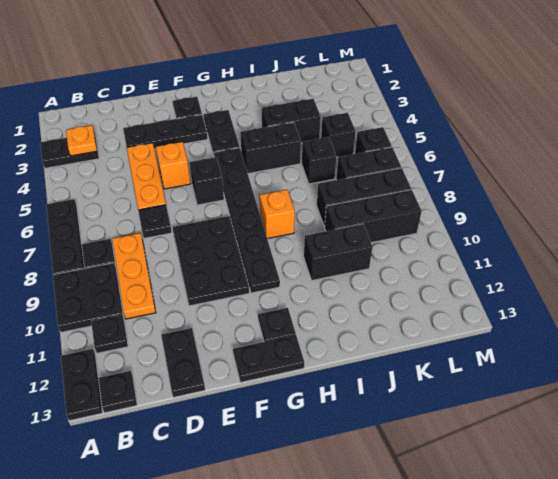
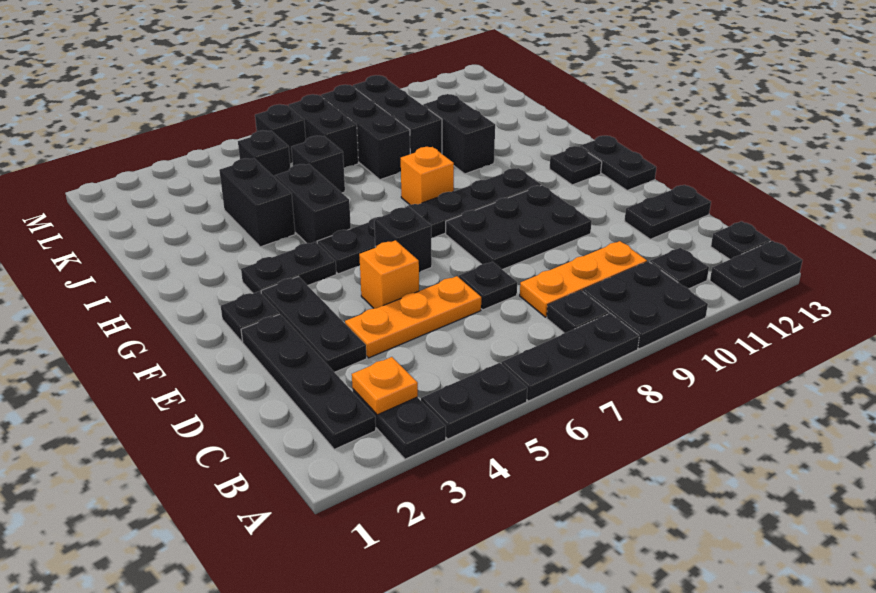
none -> black plate A4:A5 level 1
none -> black plate B2:E2 level 1

